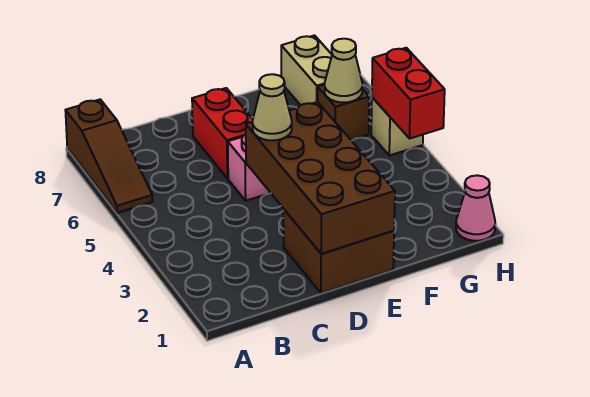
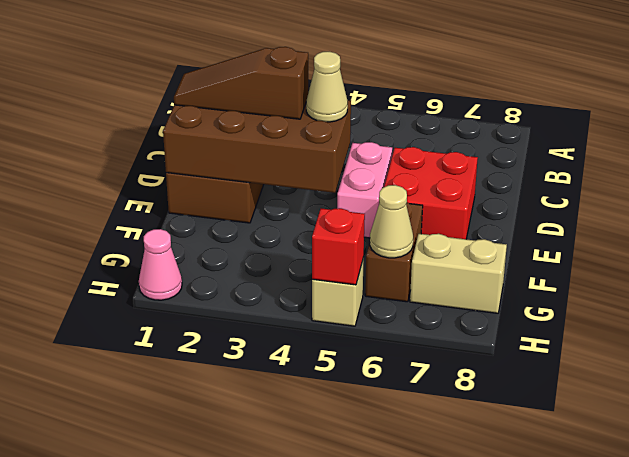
brown slope A6:A8 level 1 top 8 -> brown slope D1:D3 level 3 top 3
red brick D6:D7 level 1 -> red brick D6:E7 level 1
brown brick G6 level 1 -> brown brick F6:G6 level 1
red brick H4:H5 level 2 -> red brick H5 level 2

